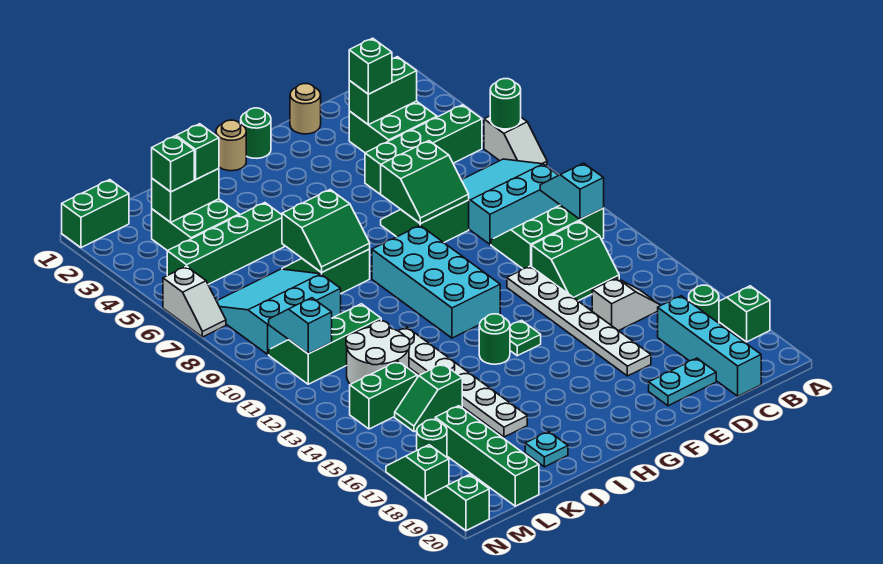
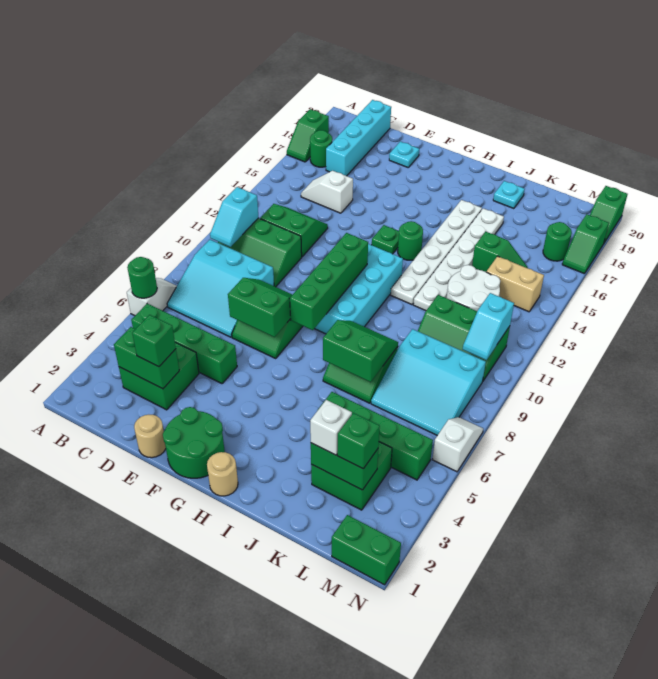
cyan plate D19:E19 level 1 -> cyan plate E19 level 1
white plate E12:E17 level 1 -> white plate I12:I17 level 1
green round brick G1 level 1 -> green round brick F1:G2 level 1
green brick K3 level 3 -> white brick K3 level 3
green brick L14:M14 level 1 -> tan brick L14:M14 level 1
green brick L17:L20 level 1 -> green brick G8:G11 level 2

